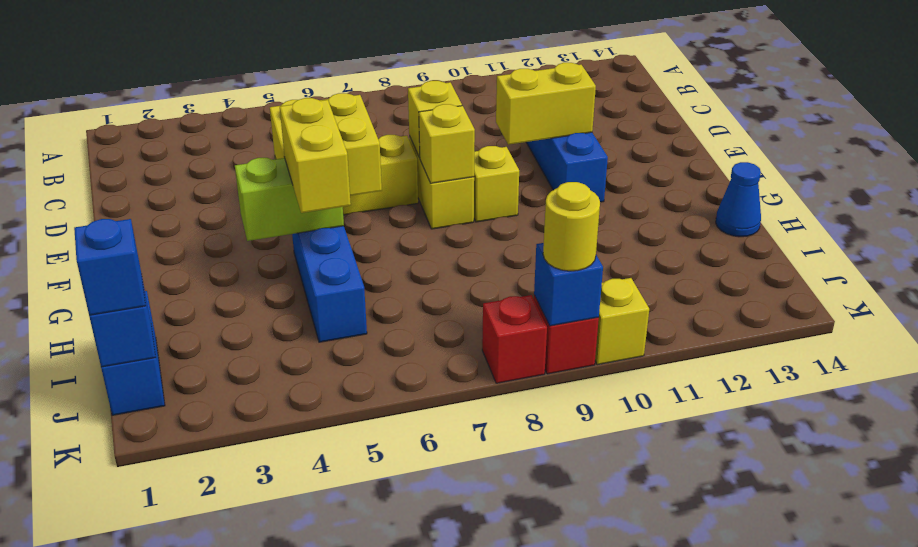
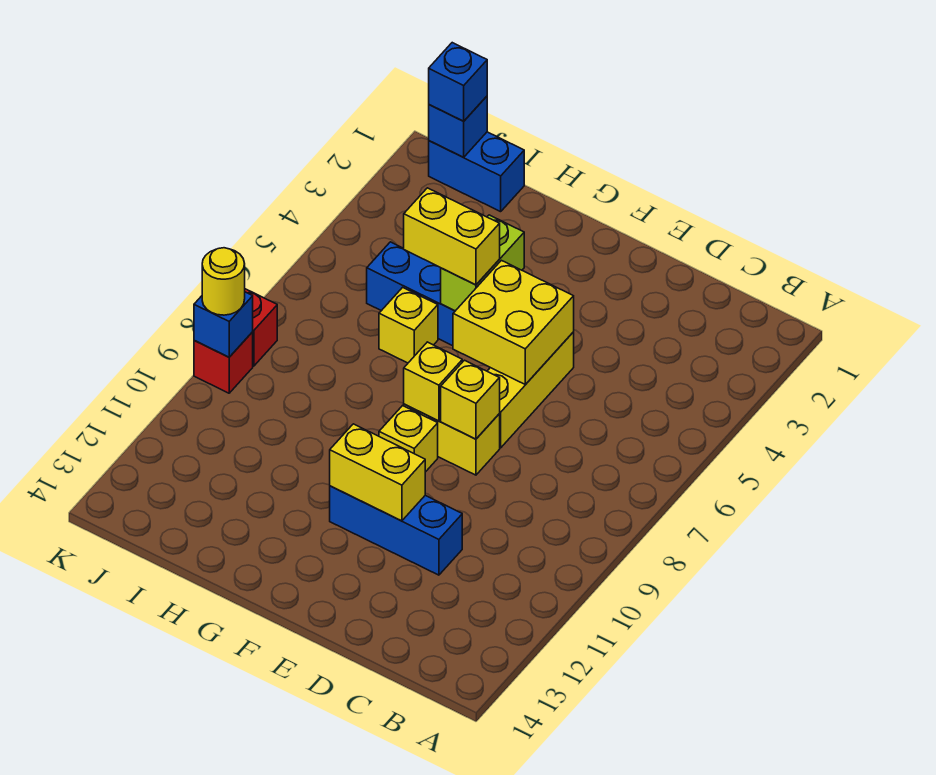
yellow brick E10:E11 level 2 -> yellow brick E11:F11 level 2
blue cone H14 level 1 -> none
yellow brick K10 level 1 -> yellow brick H6 level 1

